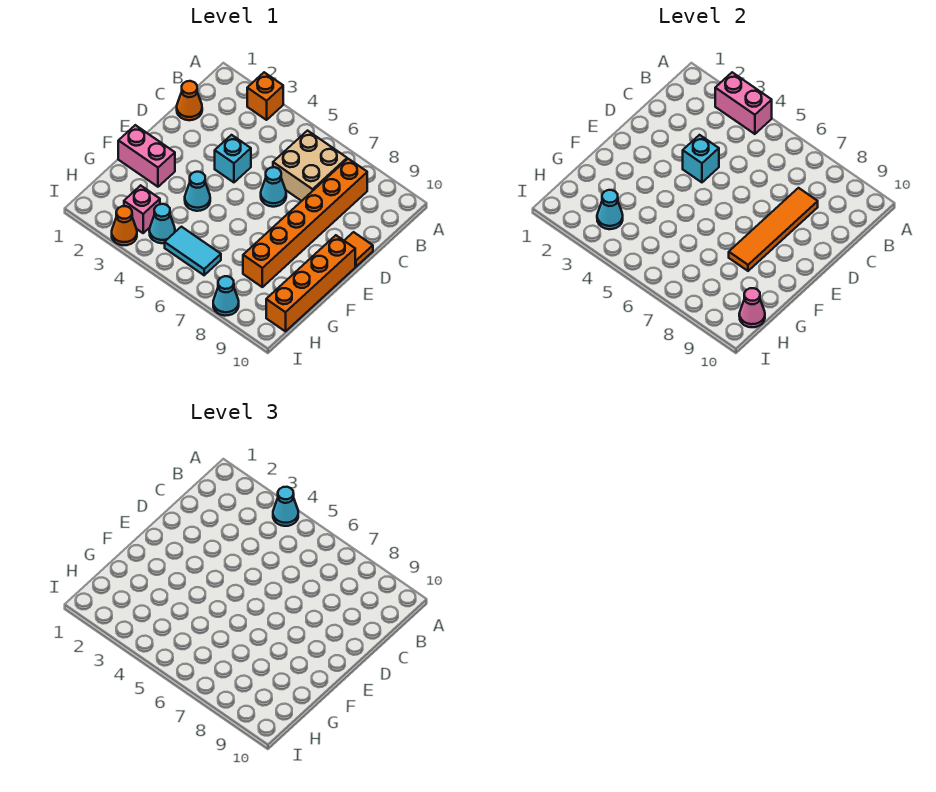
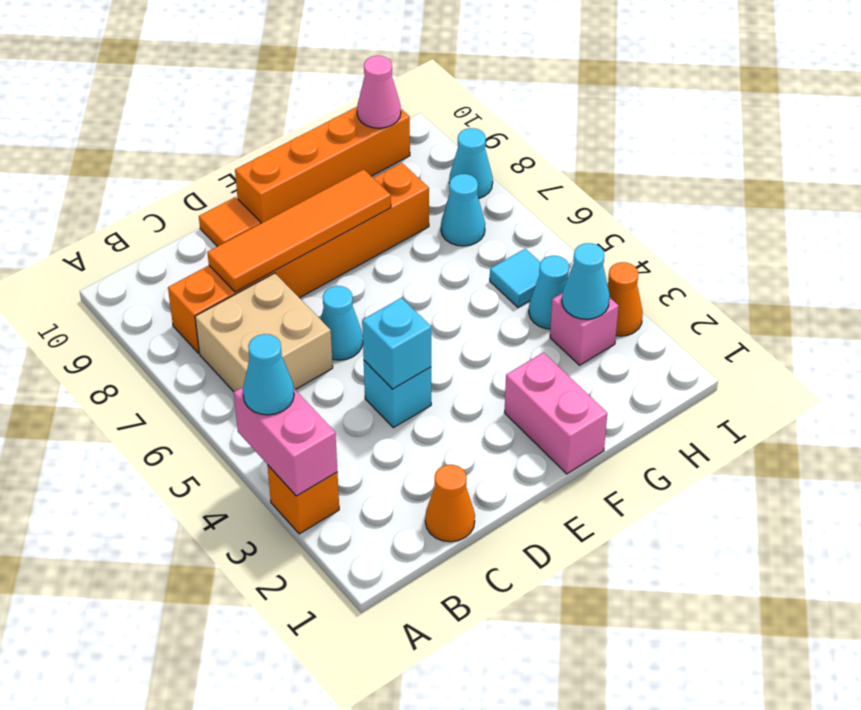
cyan cone F4 level 1 -> cyan cone H7 level 1
cyan tile H5:H6 level 1 -> cyan tile H5 level 1

